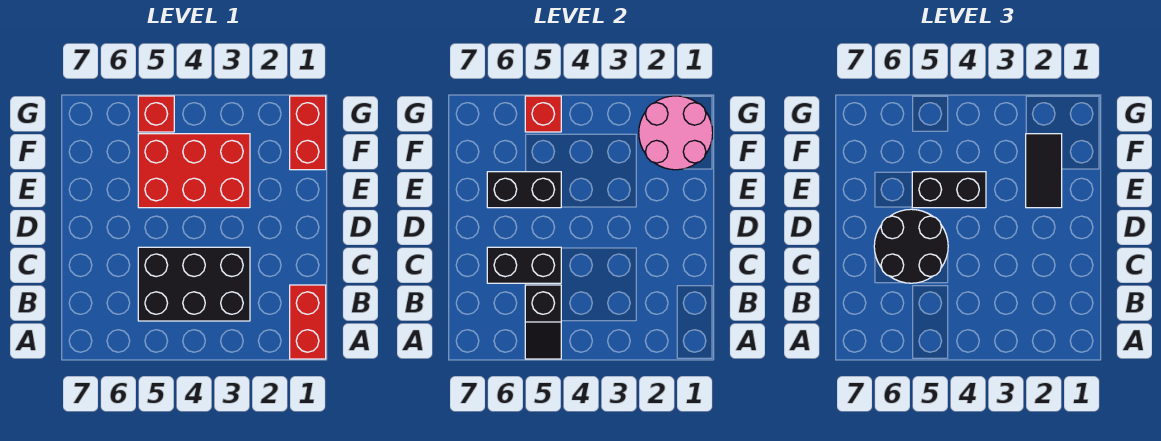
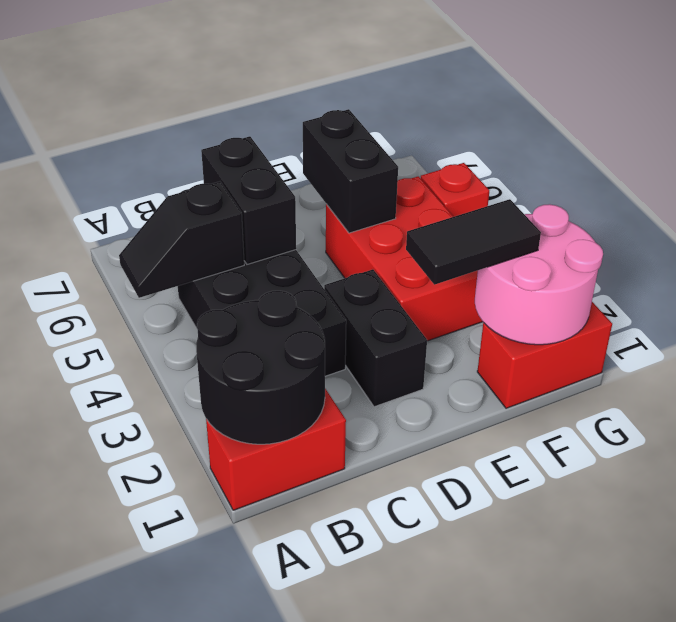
black round brick C5:D6 level 3 -> black round brick A1:B2 level 2
black brick E4:E5 level 3 -> black brick D2:D3 level 1
red brick G5 level 2 -> none

